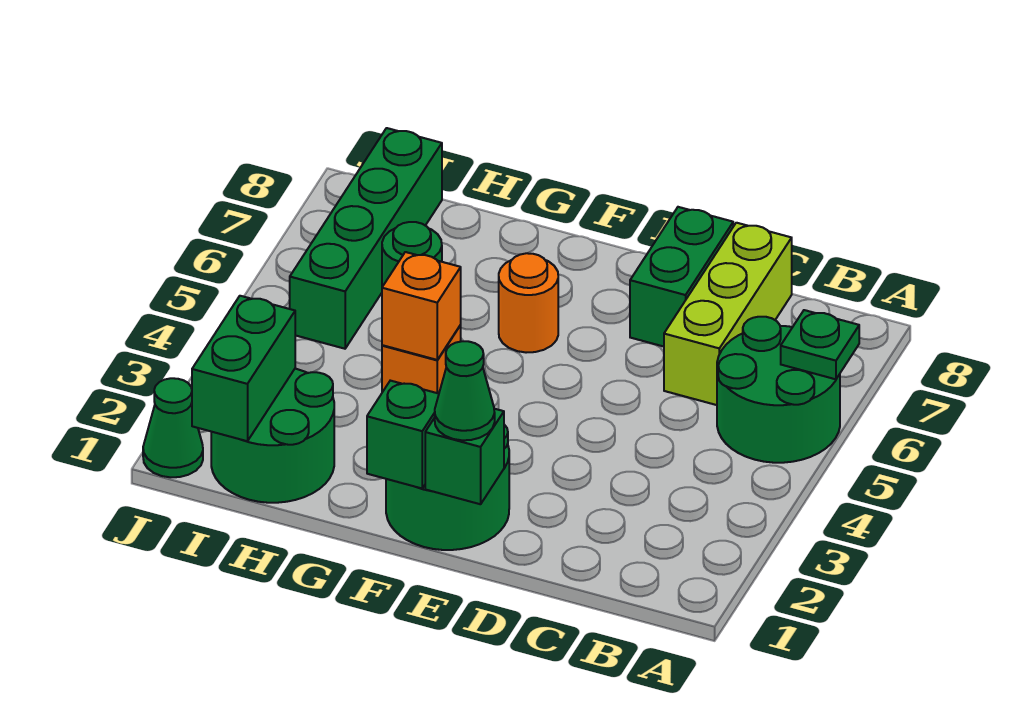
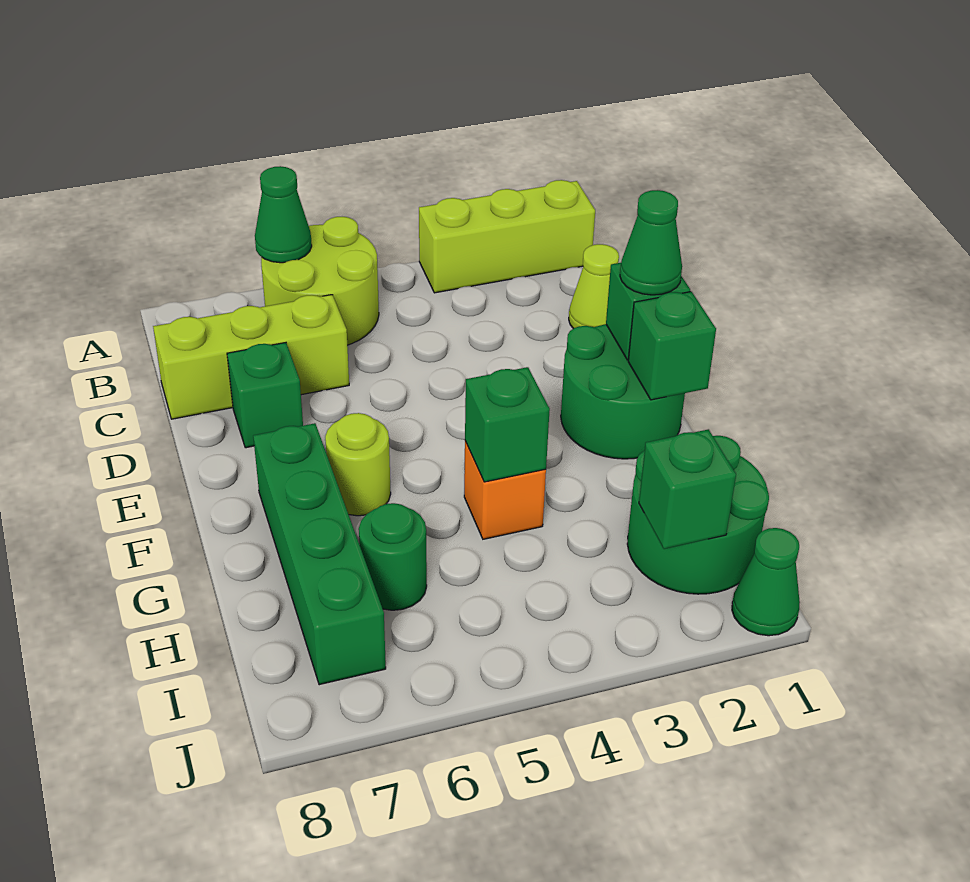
none -> lime brick A1:A3 level 1
green round brick A5:B6 level 1 -> lime round brick A5:B6 level 1
green plate A6 level 2 -> green cone A6 level 2
none -> lime cone C1 level 1
green brick D7:D8 level 1 -> green brick D7 level 1
orange round brick F6 level 1 -> lime round brick F6 level 1
orange brick G4 level 2 -> green brick G4 level 2
green brick I1:I2 level 2 -> green brick I2 level 2
green brick I5:I8 level 1 -> green brick F7:I7 level 1

